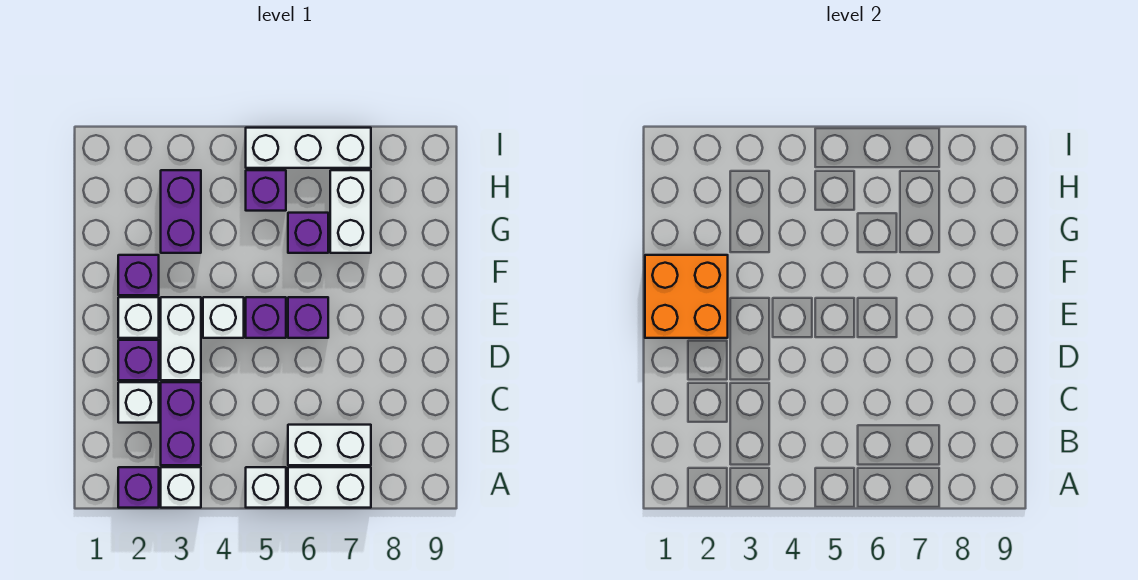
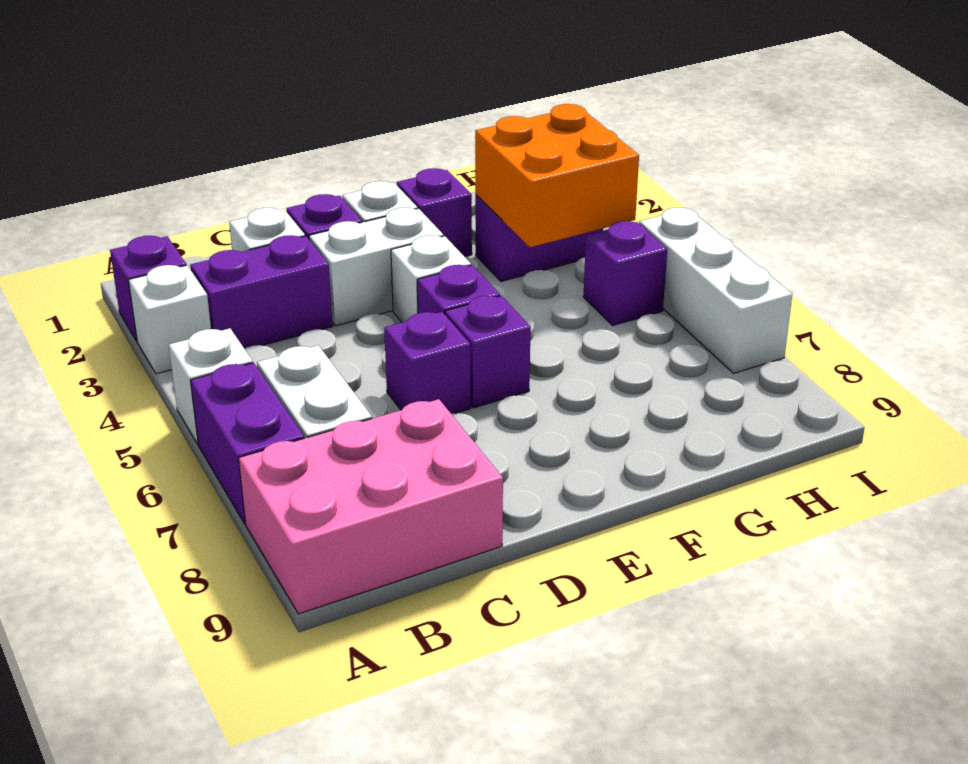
white brick A6:A7 level 1 -> purple brick A6:A7 level 1
none -> pink brick A8:C9 level 1
orange brick E1:F2 level 2 -> orange brick G3:H4 level 2
purple brick G6 level 1 -> purple brick D6 level 1
white brick G7:H7 level 1 -> none

